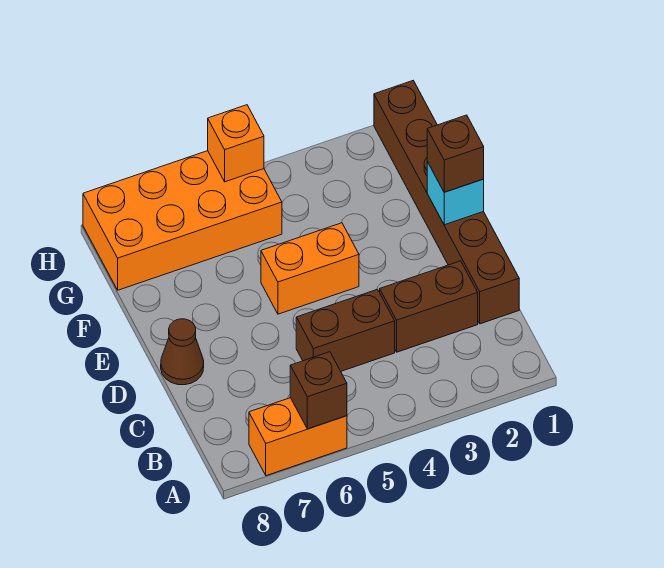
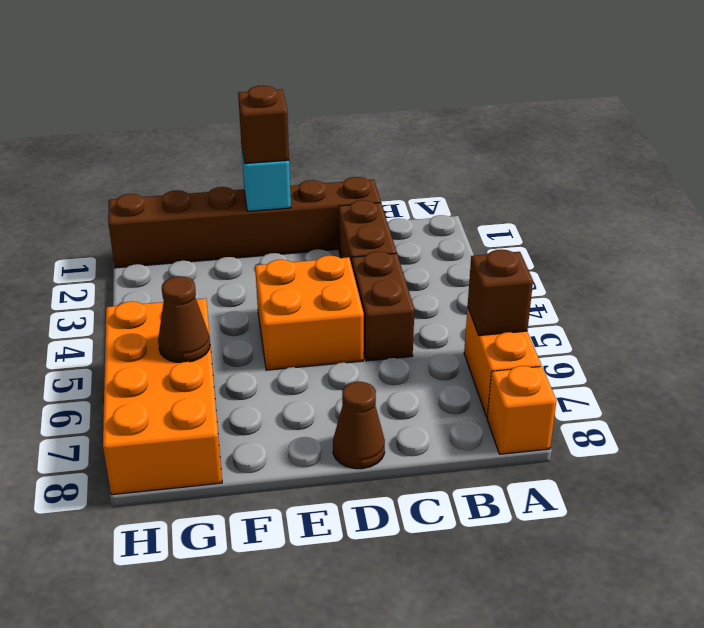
orange brick E4:E5 level 1 -> orange brick D4:E5 level 1
none -> brown cone G6 level 2
orange brick H5 level 2 -> orange brick A8 level 1

